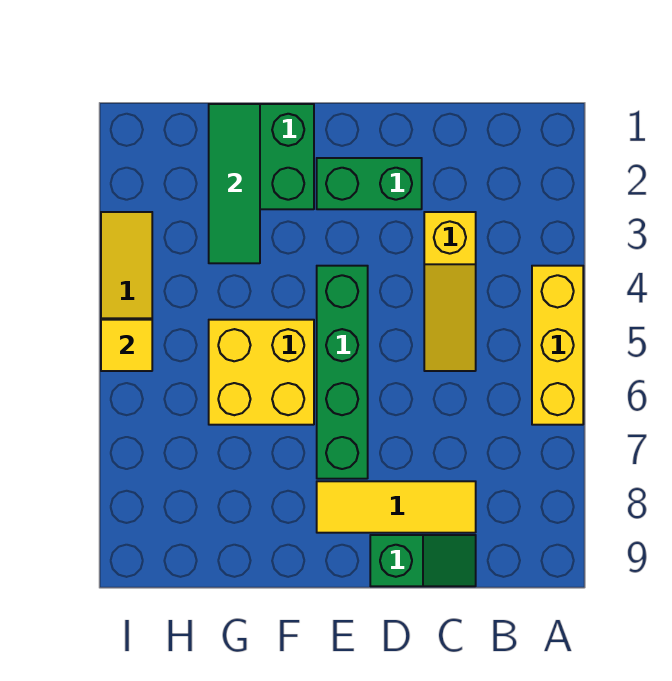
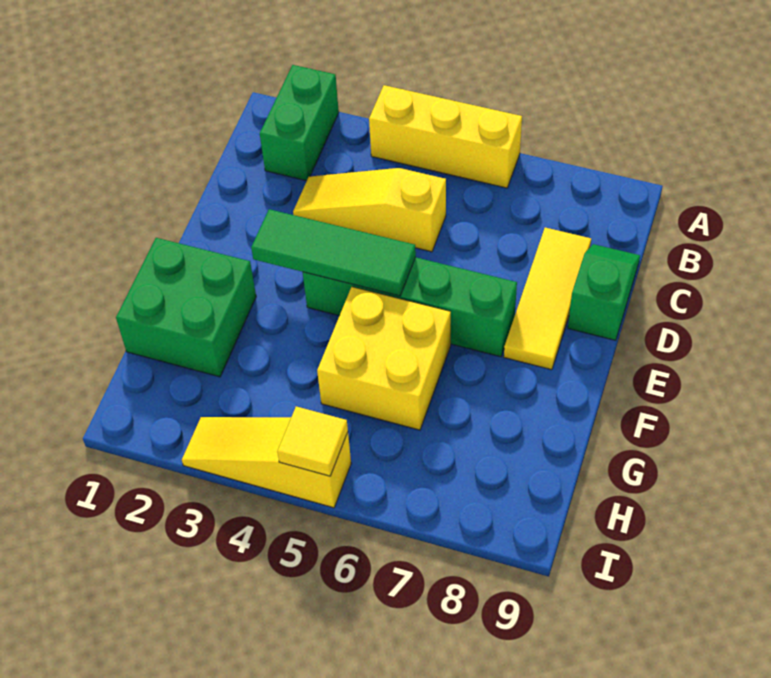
yellow slope C3:C5 level 1 top 3 -> yellow slope C3:C5 level 1 top 5
green brick D2:E2 level 1 -> green brick A2:B2 level 1
green tile G1:G3 level 2 -> green tile E3:E5 level 2

